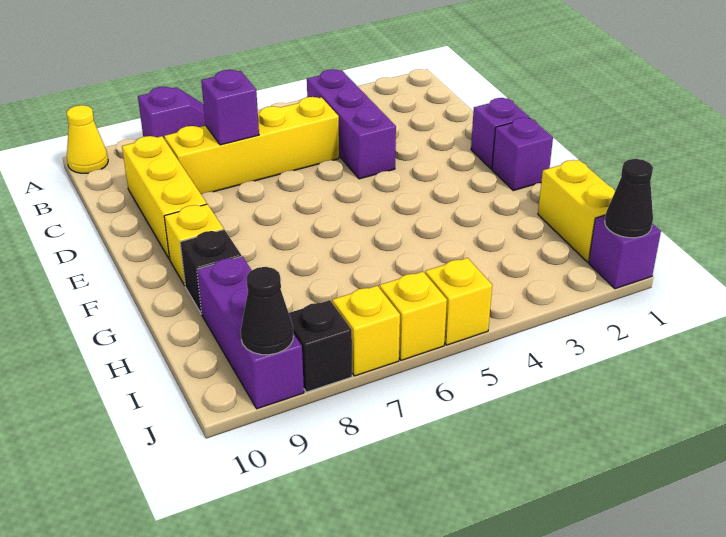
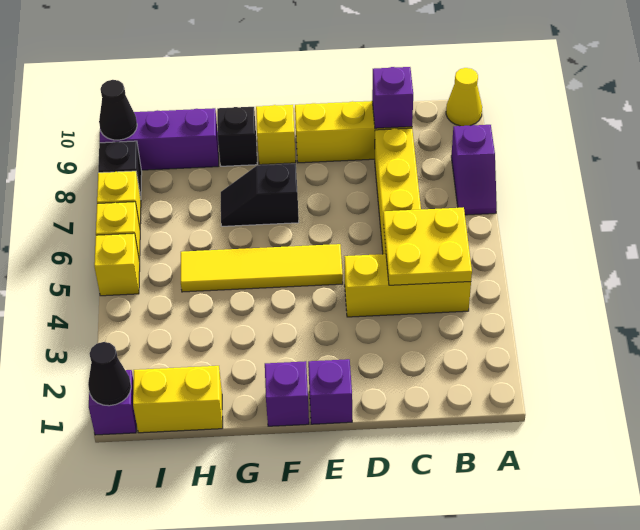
purple brick B4:D4 level 1 -> yellow brick B4:D4 level 1
none -> yellow plate B4:C5 level 2
purple brick C7 level 2 -> purple brick C9 level 2
none -> yellow tile E5:H5 level 1
none -> black slope F7:G7 level 1 top F

